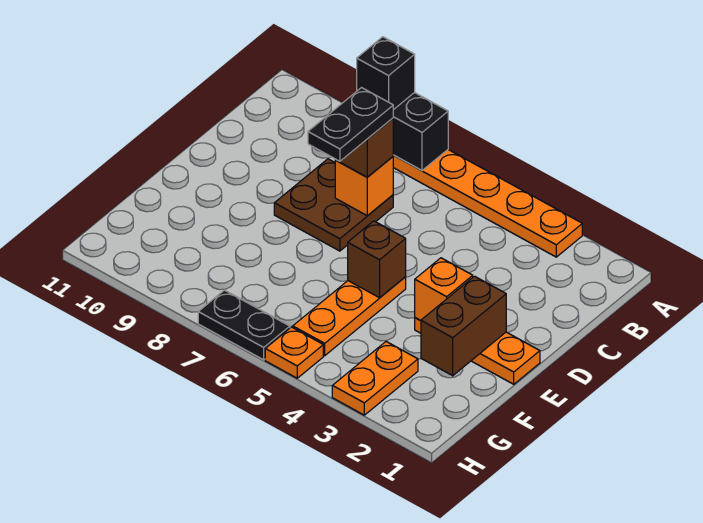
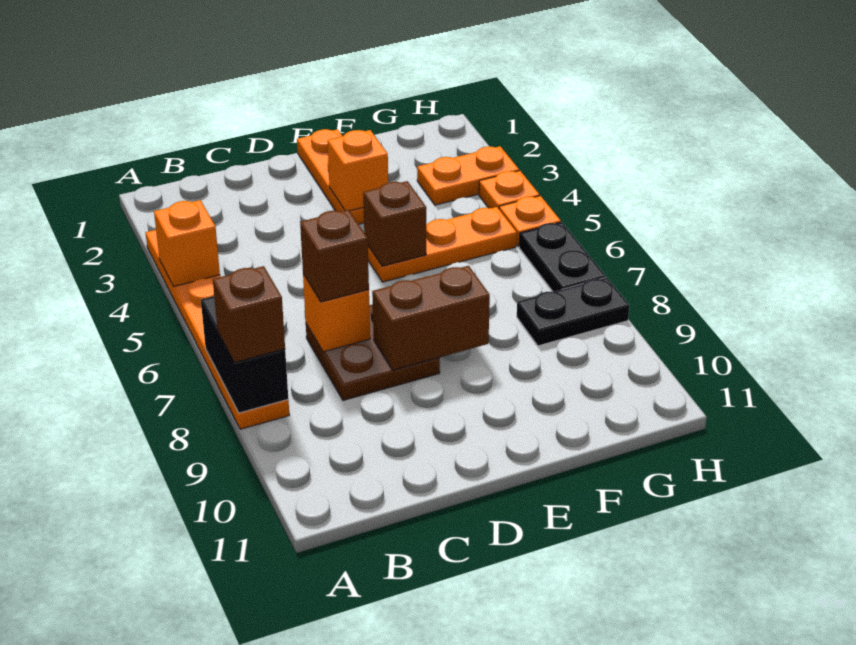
none -> orange brick A4 level 2
black brick A8 level 3 -> brown brick A8 level 3
black plate C7:D7 level 4 -> black plate G8:H8 level 1
brown brick E2:F2 level 2 -> brown brick D8:E8 level 2
none -> orange plate H4 level 1

